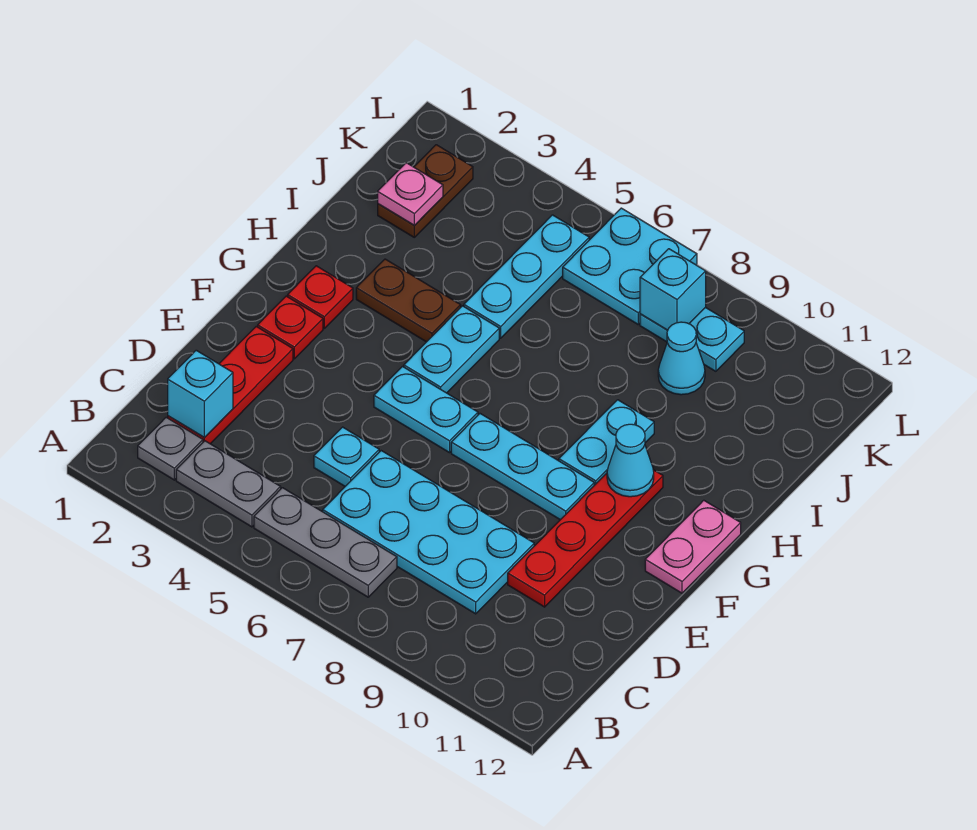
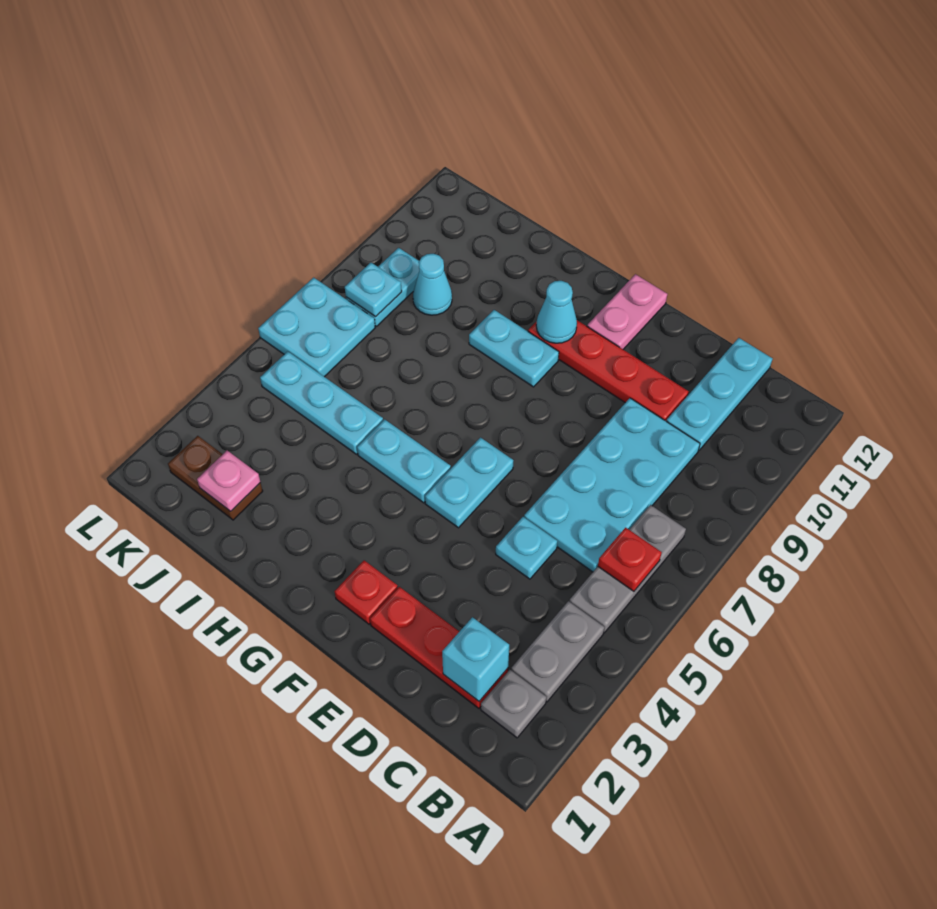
cyan plate F7:F9 level 1 -> cyan plate C10:C12 level 1
pink plate F12:G12 level 1 -> pink plate F11:F12 level 1
red plate G2 level 1 -> red plate B6 level 2
brown plate H3:H4 level 1 -> none
cyan brick K8 level 2 -> cyan plate K8 level 2

